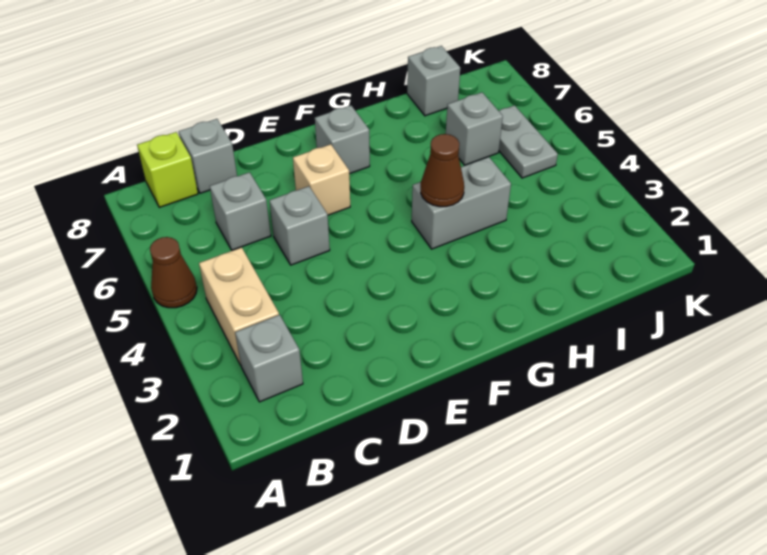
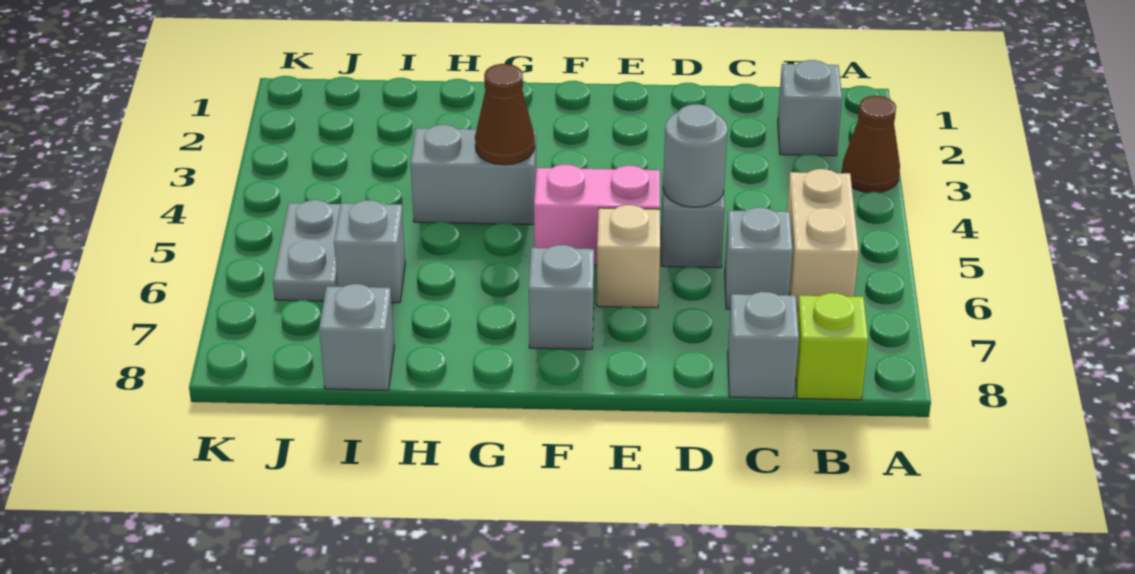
brown cone A5 level 1 -> brown cone A3 level 1
tan brick B3:B4 level 1 -> tan brick B5:B6 level 1
none -> grey round brick D5 level 2
none -> pink brick E5:F5 level 1

